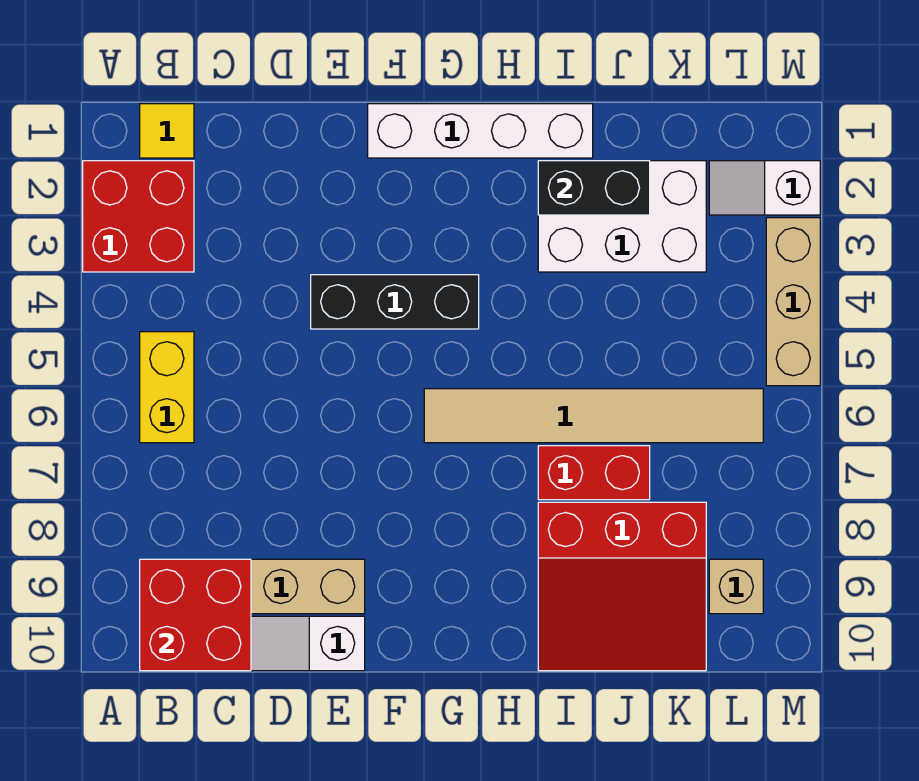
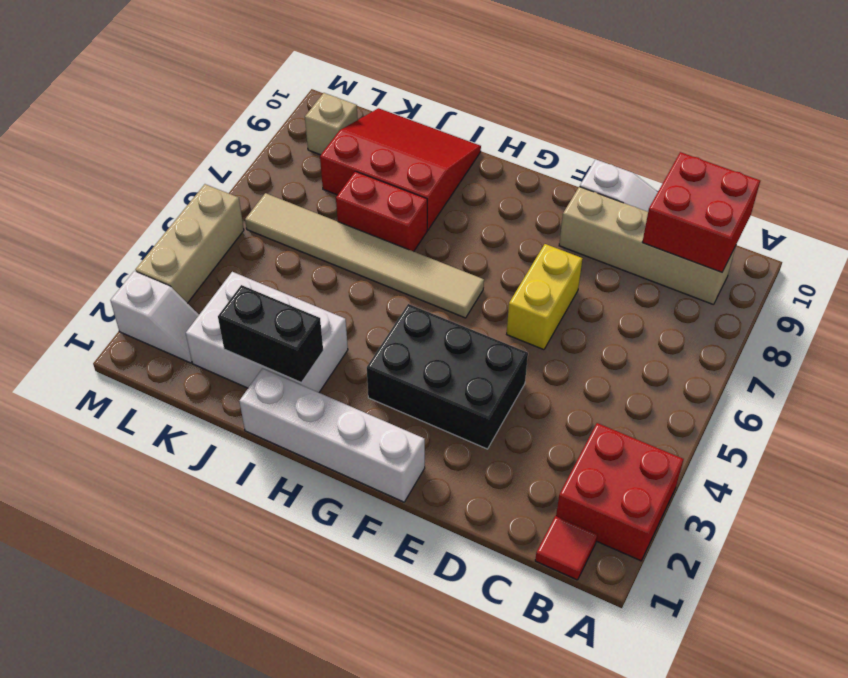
yellow tile B1 level 1 -> red tile B1 level 1
yellow brick B5:B6 level 1 -> yellow brick E6:E7 level 1
black brick E4:G4 level 1 -> black brick E3:G4 level 1

